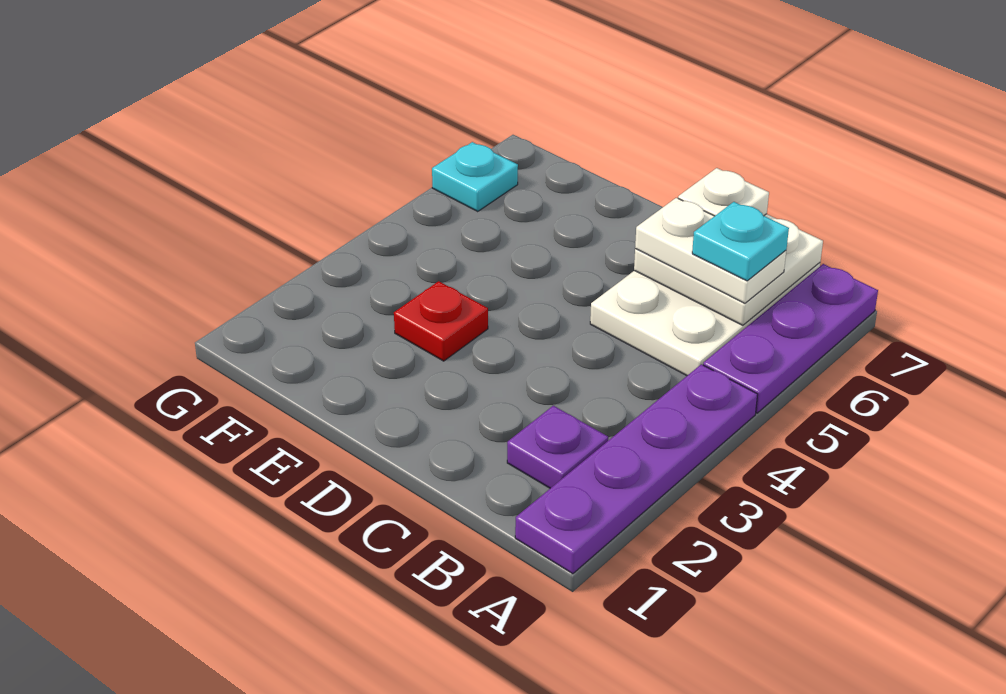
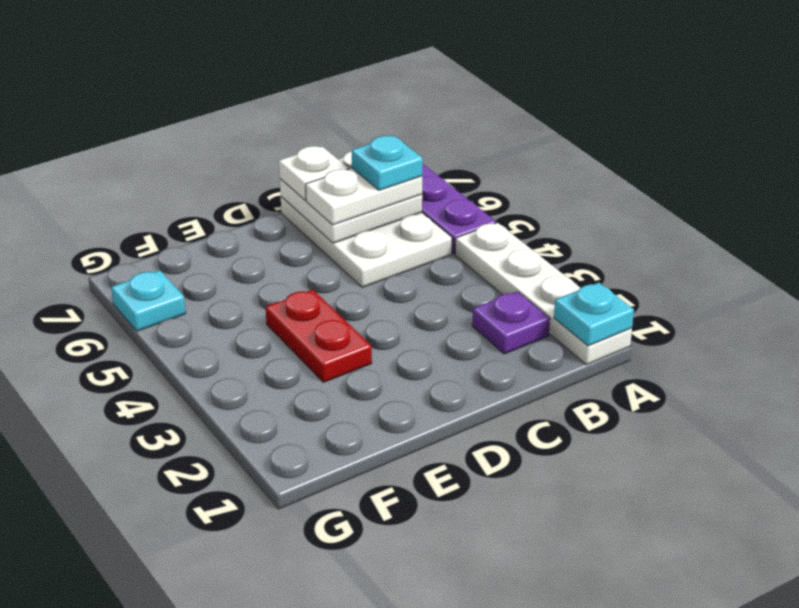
purple plate A1:A4 level 1 -> white plate A1:A4 level 1
none -> cyan plate A1 level 2
red plate E3 level 1 -> red plate E3:E4 level 1

